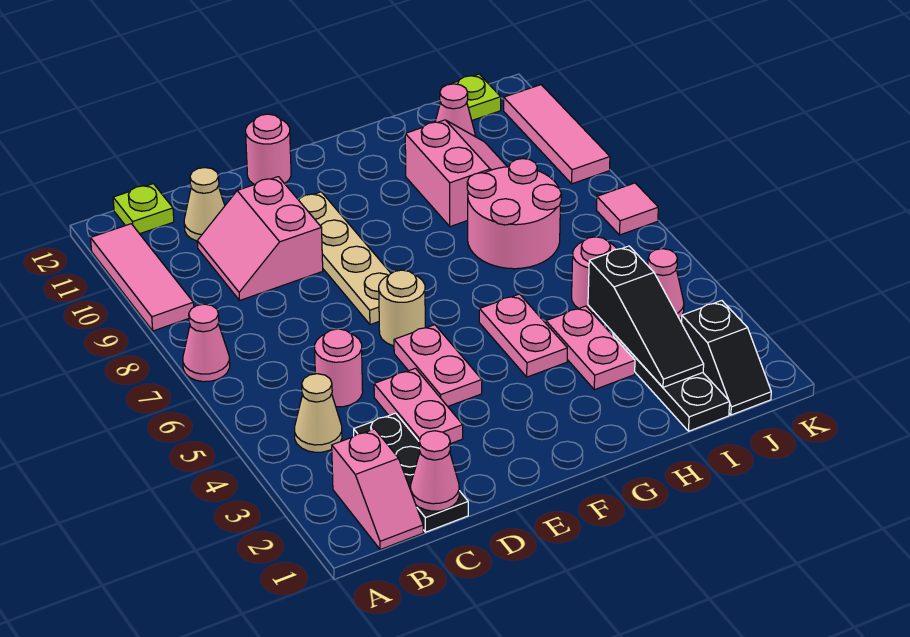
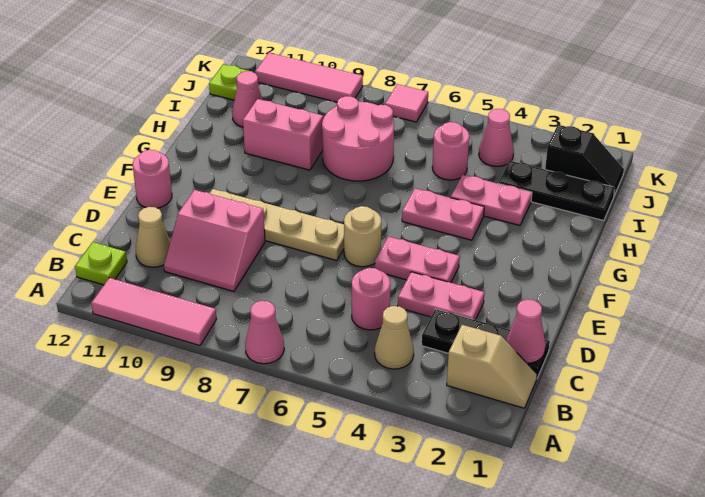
pink slope B1:B2 level 1 top 2 -> tan slope B1:B2 level 1 top 2
black slope I2:I4 level 2 top 4 -> none

